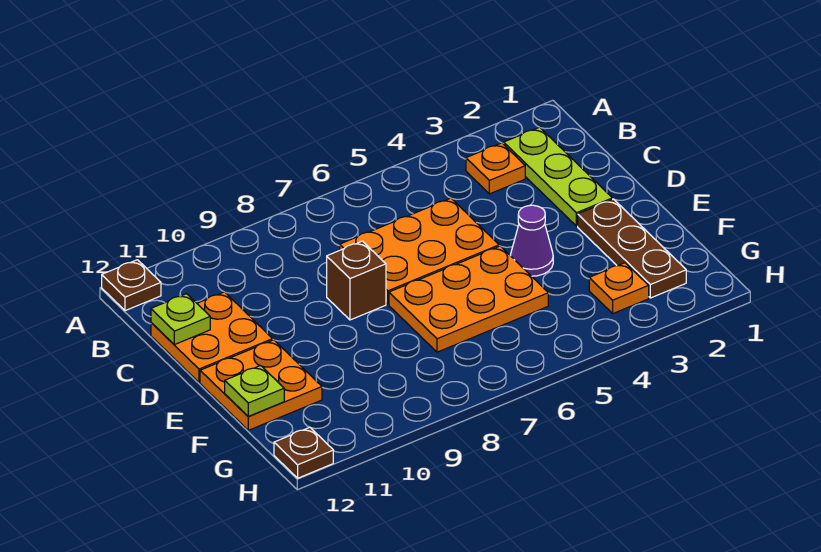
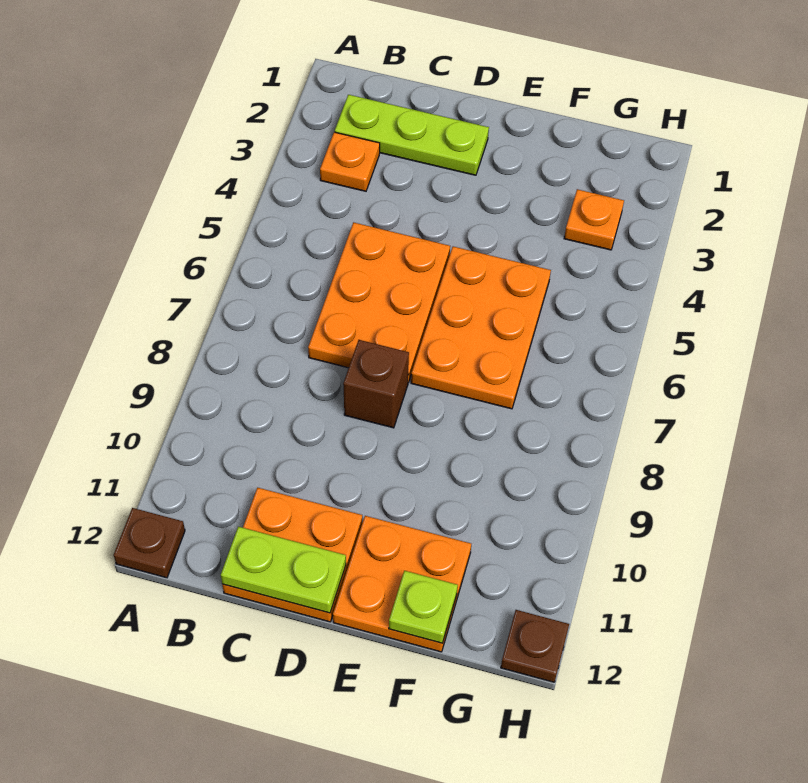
lime plate C12 level 2 -> lime plate C12:D12 level 2
brown plate E2:G2 level 1 -> none
purple cone E4 level 1 -> none

